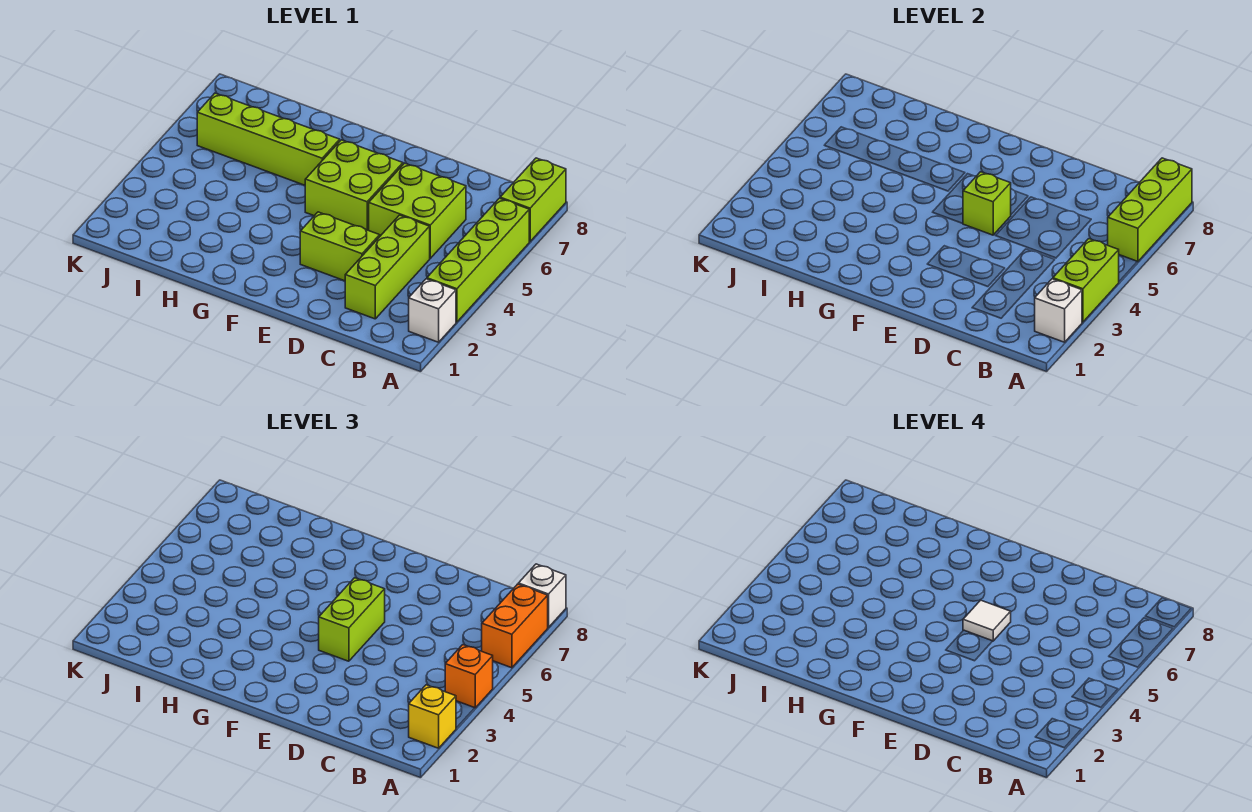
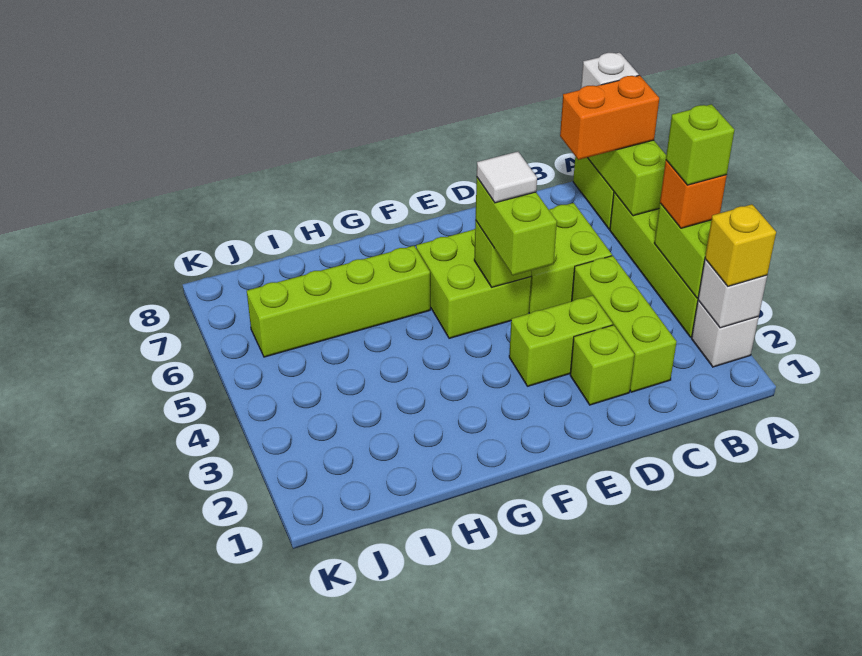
none -> lime brick A4 level 4
orange brick A6:A7 level 3 -> orange brick A7:B7 level 3
none -> lime brick D2 level 1

